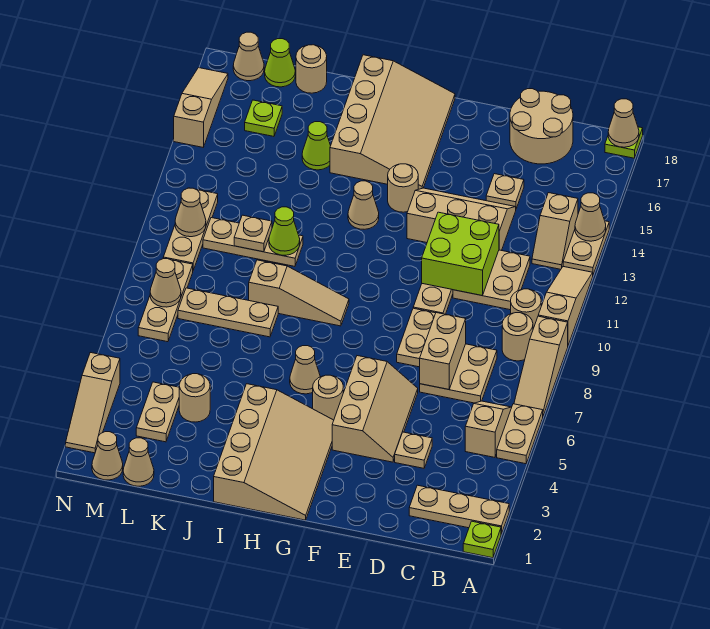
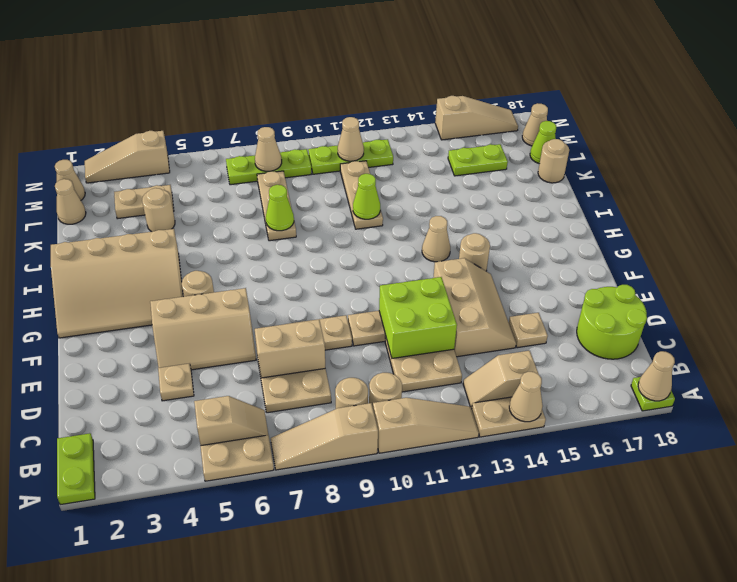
lime plate A1 level 1 -> lime plate A1:B1 level 1
tan plate A2:C2 level 1 -> none
tan round brick C17:D18 level 1 -> lime round brick C17:D18 level 1
tan slope G15:I18 level 1 top I -> none
tan cone H6 level 1 -> none
tan slope H9:J9 level 1 top J -> none
lime cone J15 level 1 -> lime cone J8 level 2
tan plate K11 level 2 -> none
lime plate L16 level 1 -> lime plate L15:L16 level 1
tan plate M7:M9 level 1 -> lime plate M7:M9 level 1
tan plate M10:M12 level 1 -> lime plate M10:M12 level 1

